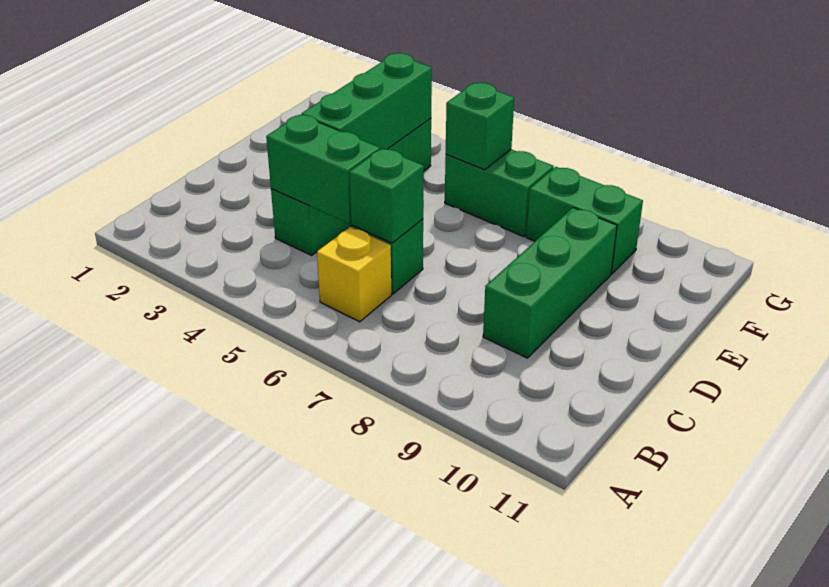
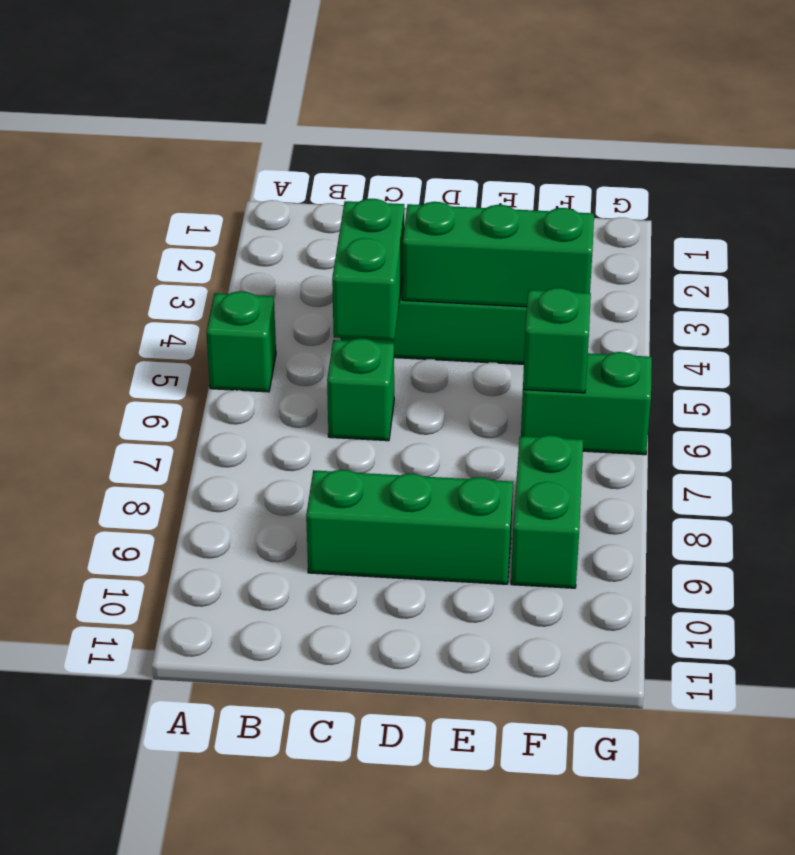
yellow brick B6 level 1 -> none
green brick C6 level 2 -> green brick A5 level 1
green brick F6:F7 level 1 -> green brick F6:G6 level 1

